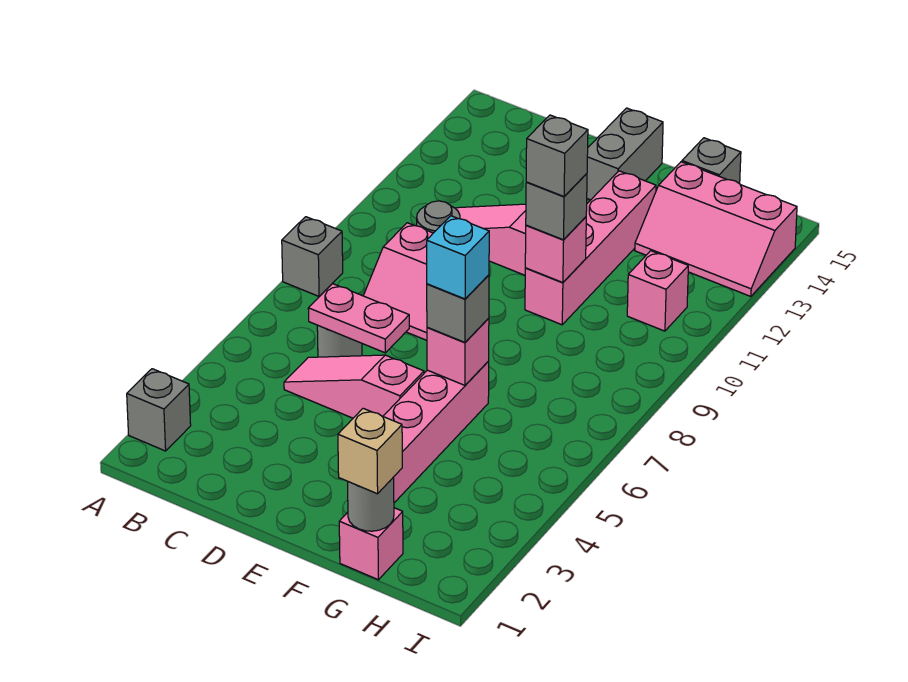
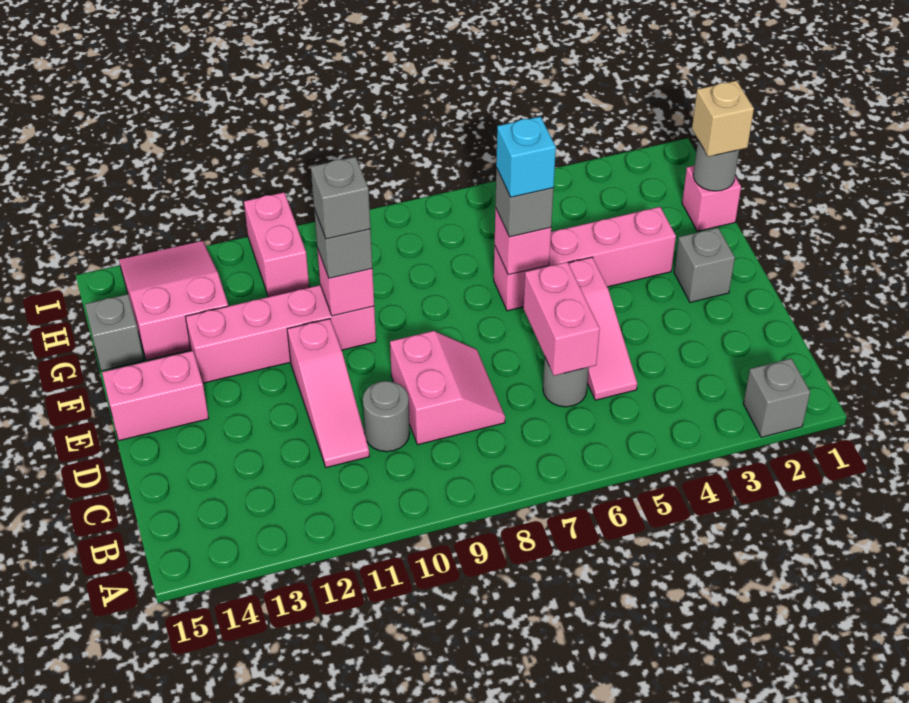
grey brick A8 level 1 -> grey brick E2 level 1
pink plate C6:D6 level 2 -> pink brick C6:D6 level 2
grey brick E14:E15 level 1 -> pink brick E14:E15 level 1
pink slope G13:I14 level 1 top 14 -> pink slope G13:I14 level 1 top G
pink brick H11 level 1 -> pink brick H11:I11 level 1

